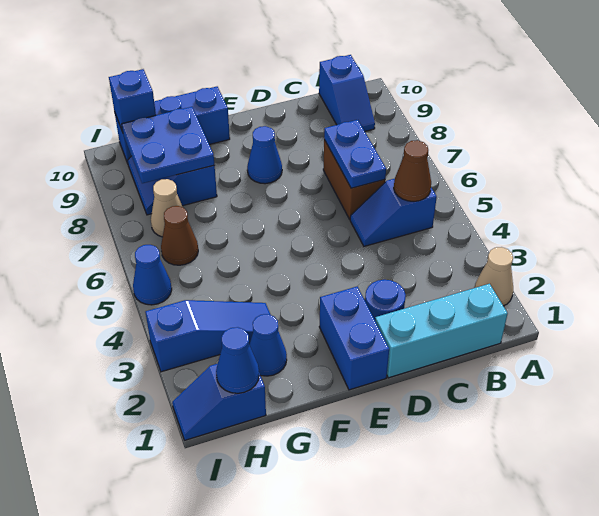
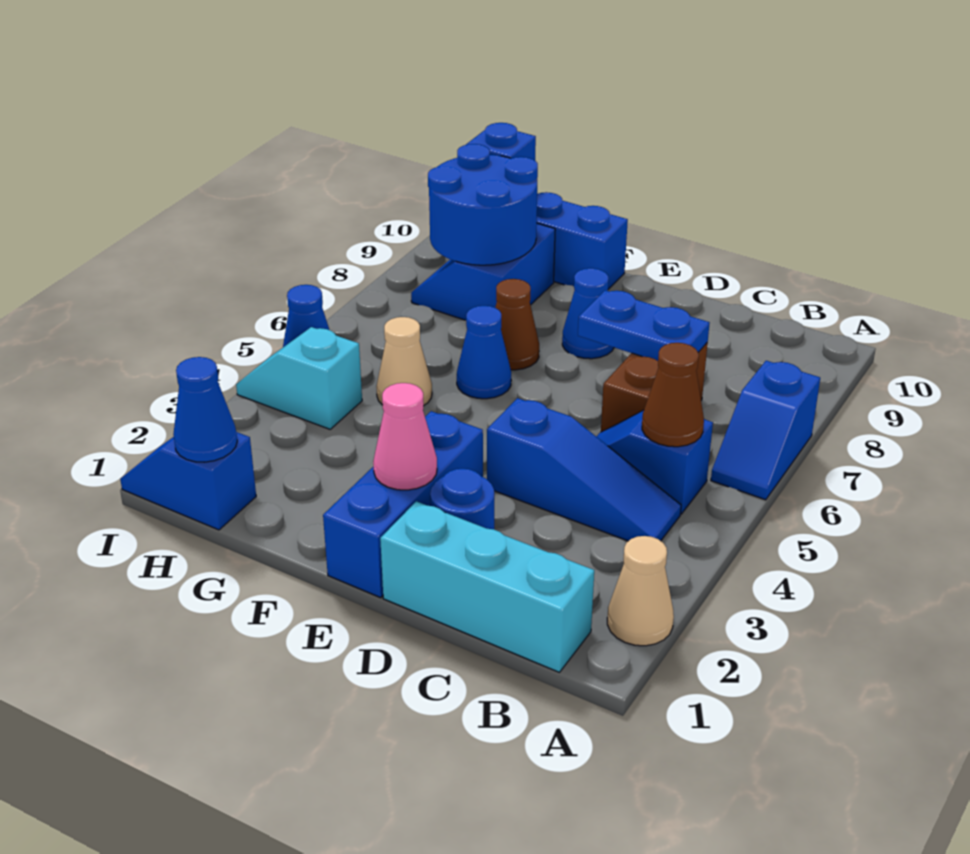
blue slope B9:B10 level 1 top 10 -> blue slope A6:A7 level 1 top 7
blue plate C6:C7 level 2 -> blue plate C7:D7 level 2
blue brick E1:E2 level 1 -> blue brick E1:E3 level 1
none -> pink cone E2 level 2
blue cone G2 level 1 -> blue cone F6 level 1
blue slope G3:I3 level 1 top I -> blue slope B4:D4 level 1 top D
blue plate G8:H9 level 2 -> blue round brick G8:H9 level 2
none -> cyan slope H4:I4 level 1 top H
brown cone H6 level 1 -> brown cone F7 level 1
tan cone H7 level 1 -> tan cone G5 level 1

